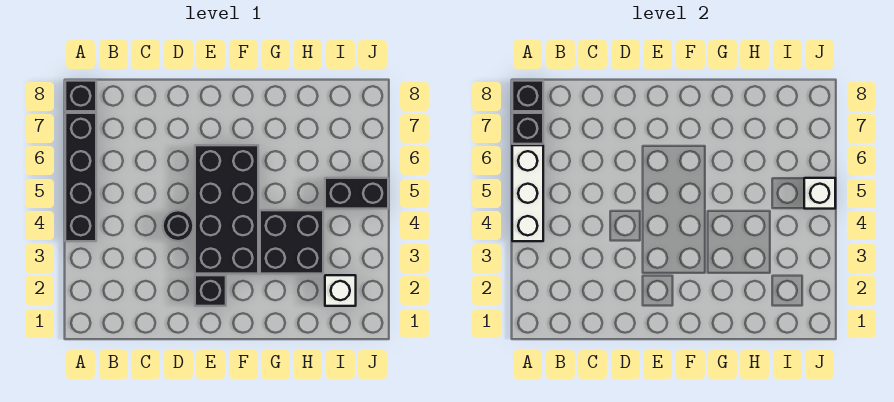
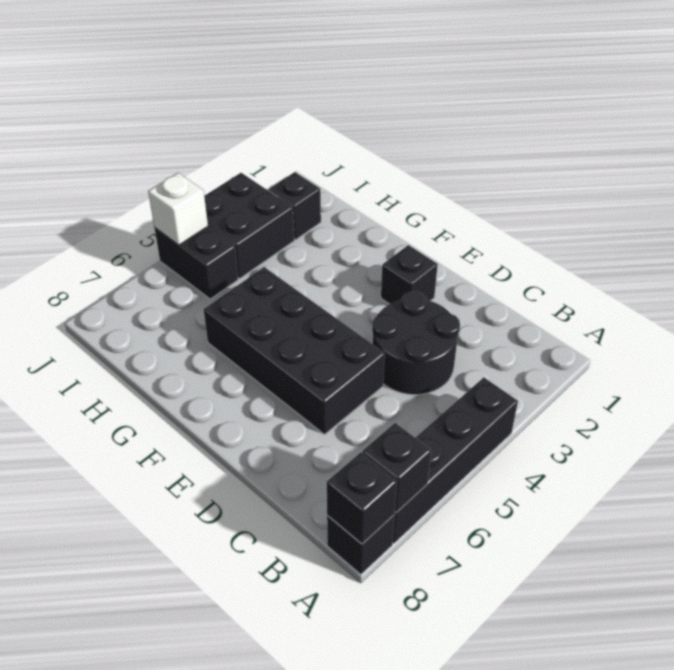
white brick A4:A6 level 2 -> none
black round brick D4 level 1 -> black round brick C3:D4 level 1
black brick E3:F6 level 1 -> black brick D5:G6 level 1
black brick G3:H4 level 1 -> black brick I3:J4 level 1
white brick I2 level 1 -> black brick I2 level 1

